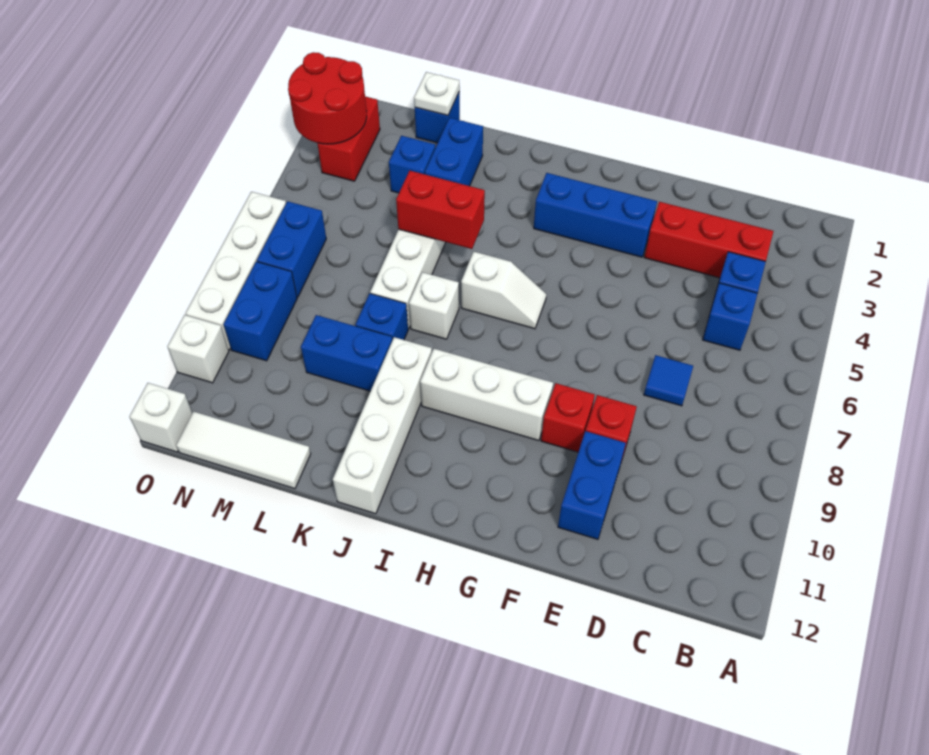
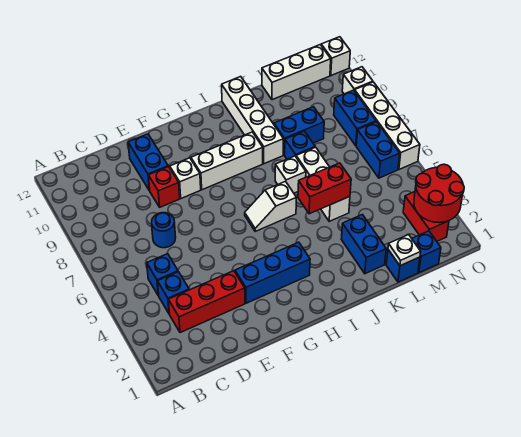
blue tile D7 level 1 -> blue round brick D7 level 1
red brick F9 level 1 -> white brick F9 level 1
blue brick L3 level 1 -> blue brick M1 level 1
white tile L12:N12 level 1 -> white brick L12:N12 level 1

